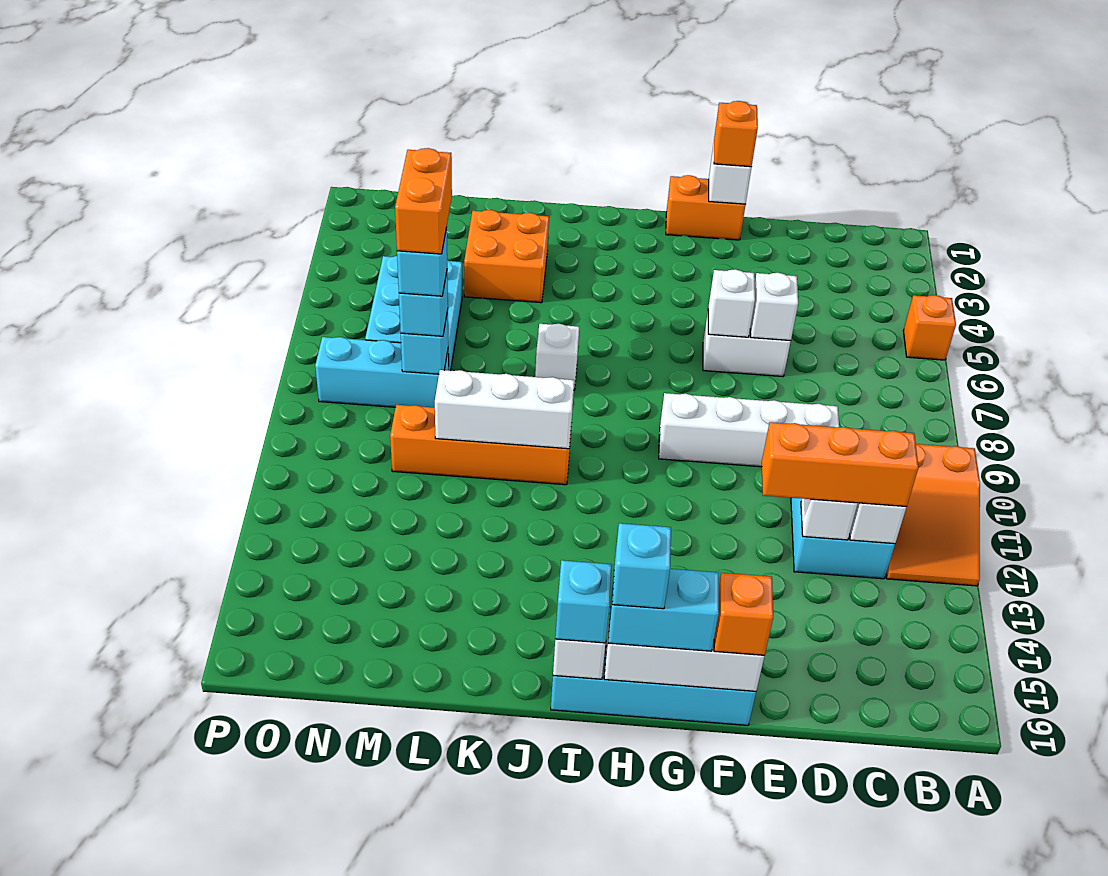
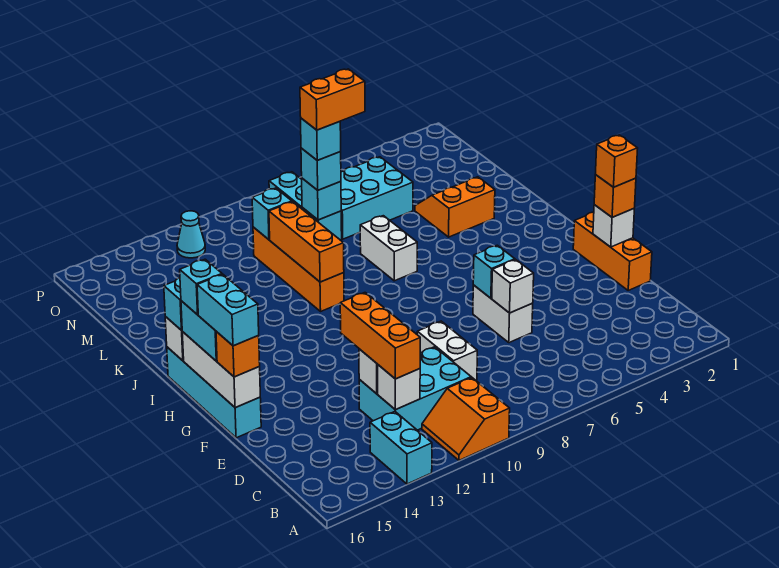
orange brick A5 level 1 -> orange brick F1 level 4
orange slope A10:B12 level 1 top 10 -> orange slope A10:B11 level 1 top 10
none -> cyan brick A13:B13 level 1
white brick D9:G9 level 1 -> white brick D9:E9 level 1
orange brick F1:G1 level 1 -> orange brick E1:G1 level 1
white brick F6 level 2 -> cyan brick F6 level 2
none -> cyan brick F16:G16 level 4
white brick J7 level 1 -> white brick J7:K7 level 1
white brick J10:L10 level 2 -> orange brick J10:L10 level 2
orange brick K3:L4 level 1 -> orange slope K3:L4 level 1 top K
none -> cyan brick M10 level 2
none -> cyan cone O12 level 1

